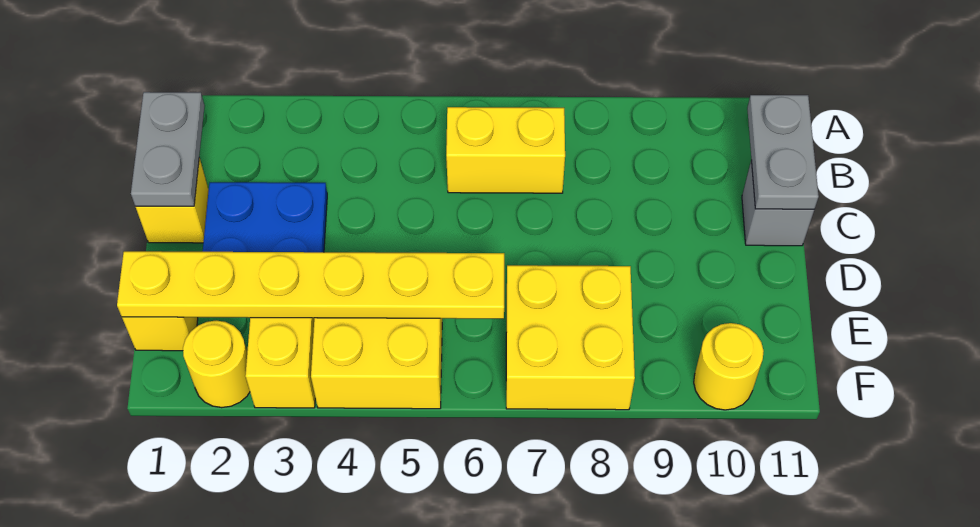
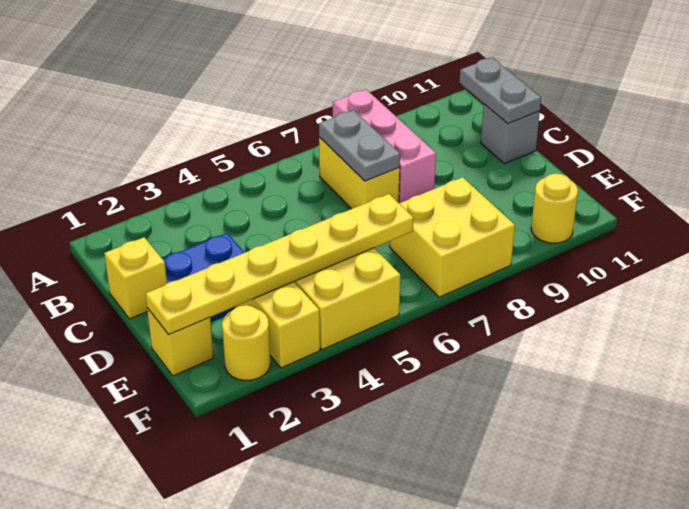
none -> pink brick A8:C8 level 1
grey plate B1:C1 level 2 -> grey plate B7:C7 level 2
yellow brick B6:B7 level 1 -> yellow brick B7:C7 level 1

